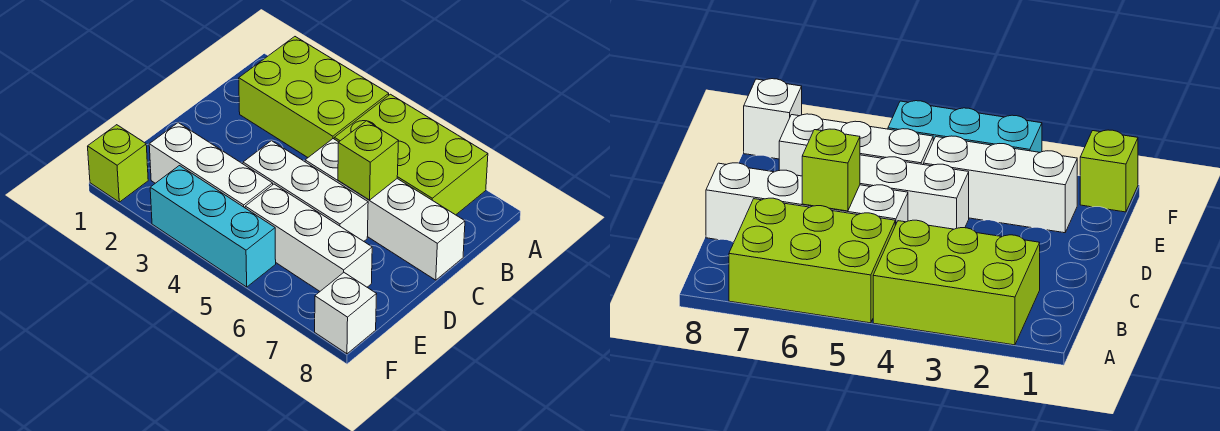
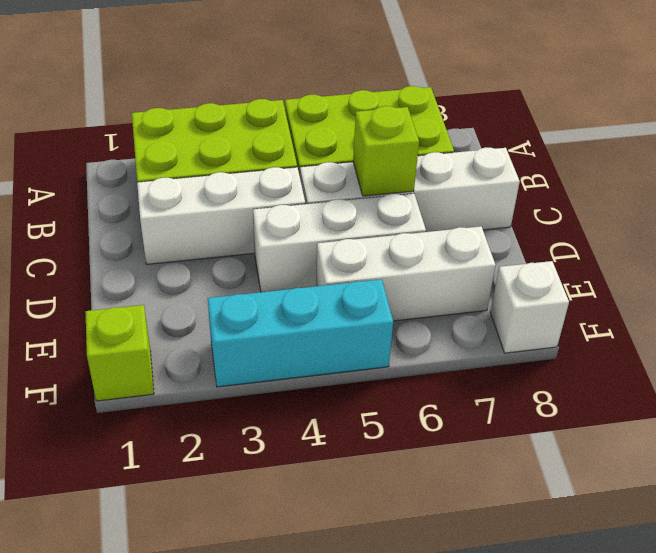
white brick E2:E4 level 1 -> white brick C2:C4 level 1

